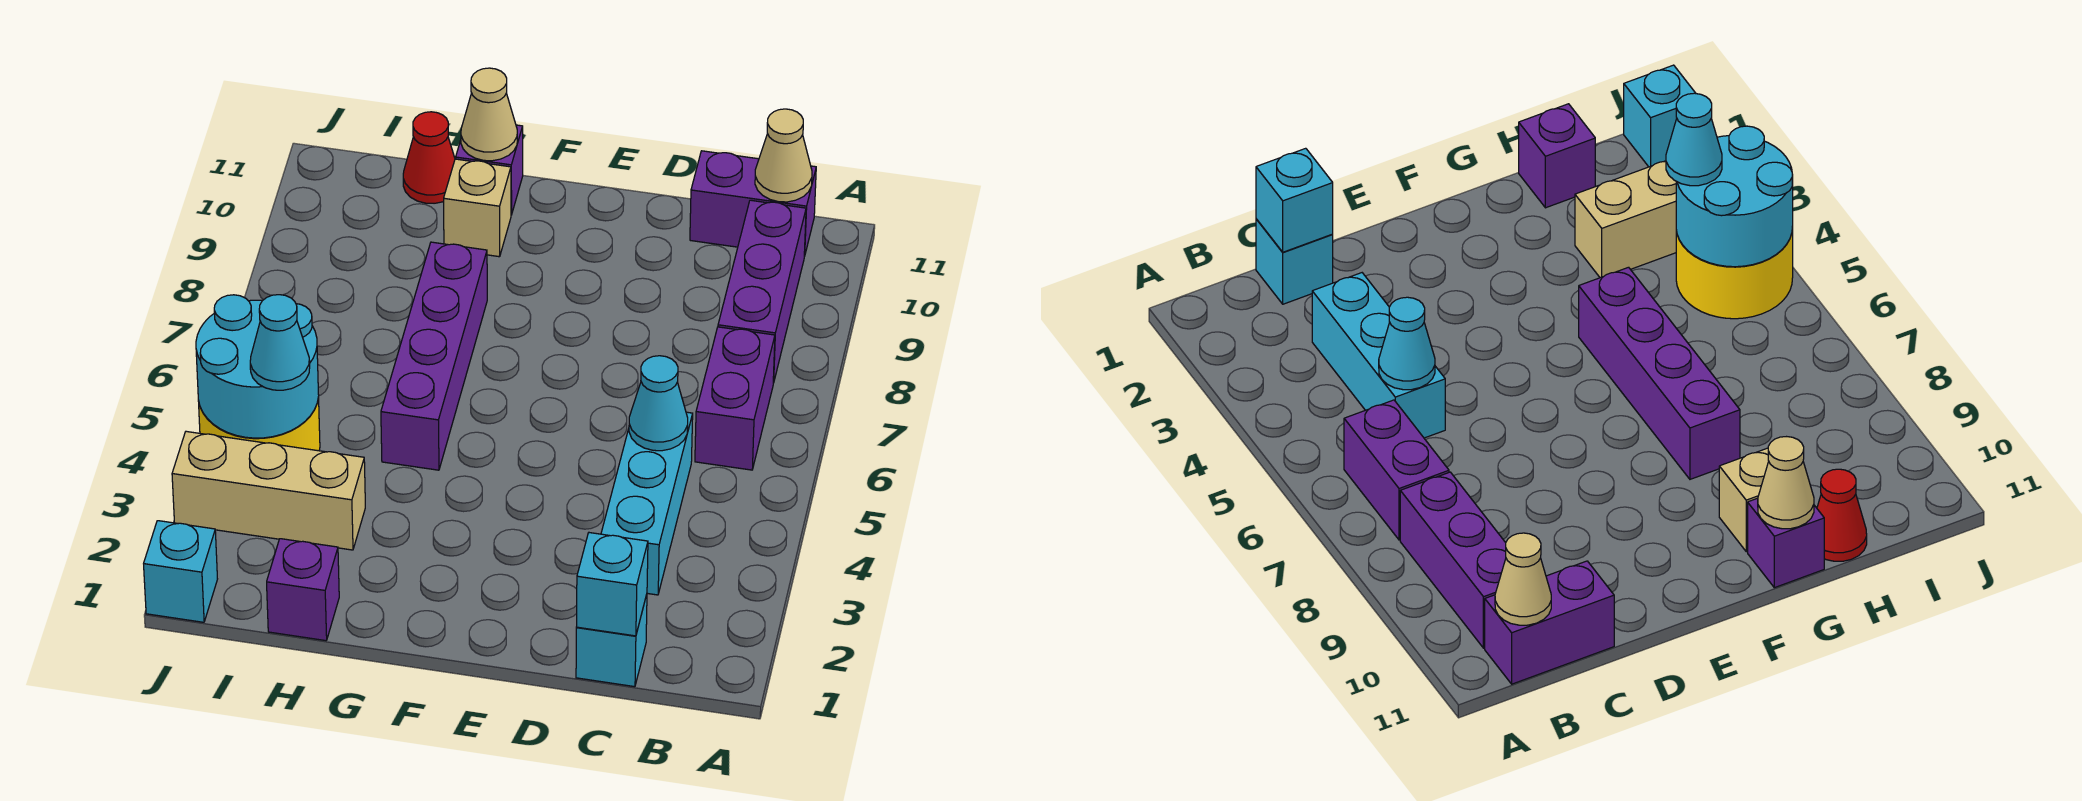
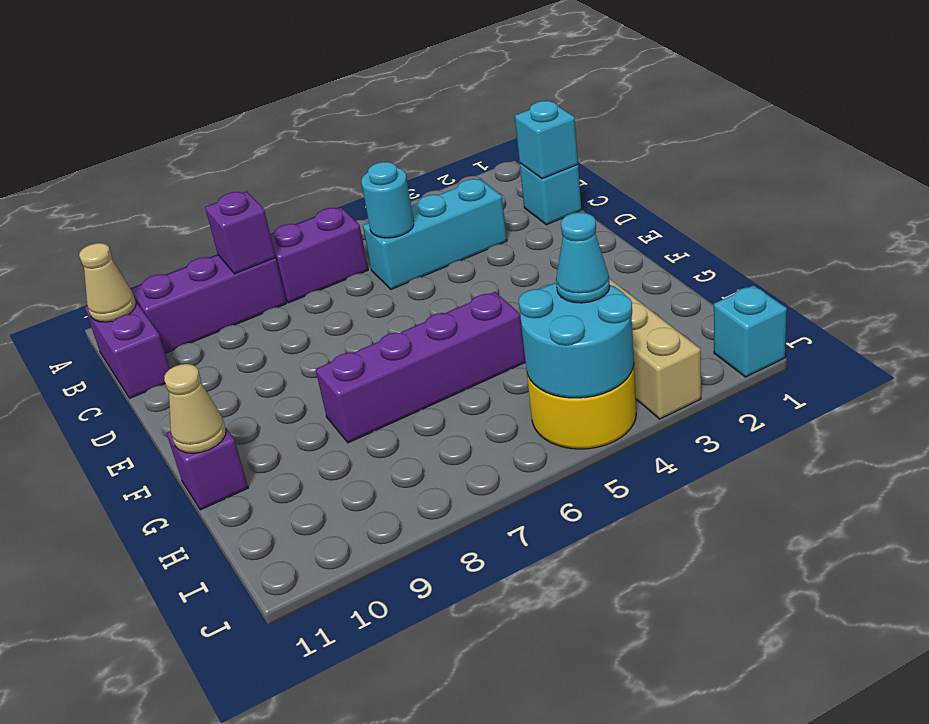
cyan cone C5 level 2 -> cyan round brick C5 level 2
tan brick G10 level 1 -> none
purple brick H1 level 1 -> purple brick B8 level 2
red cone H11 level 1 -> none

